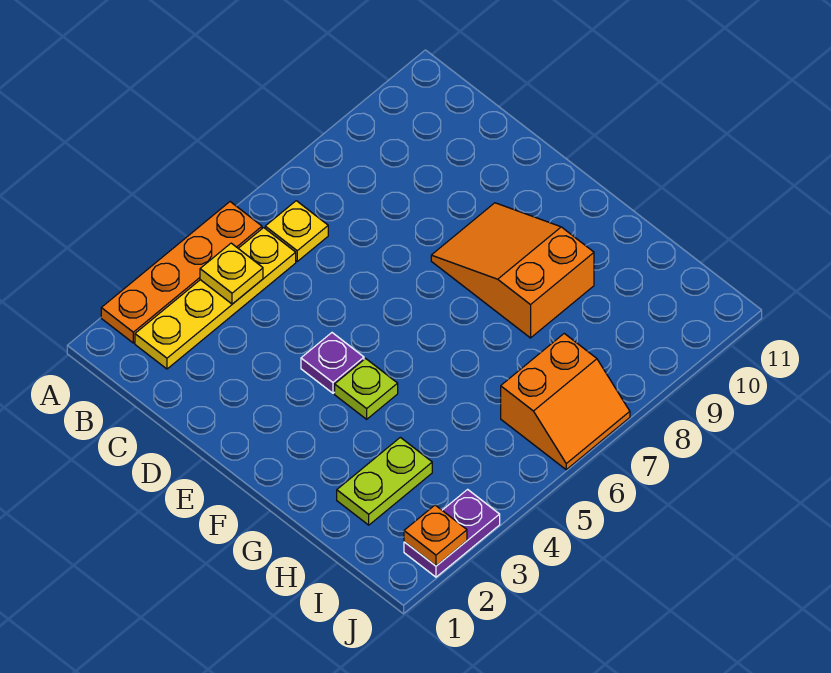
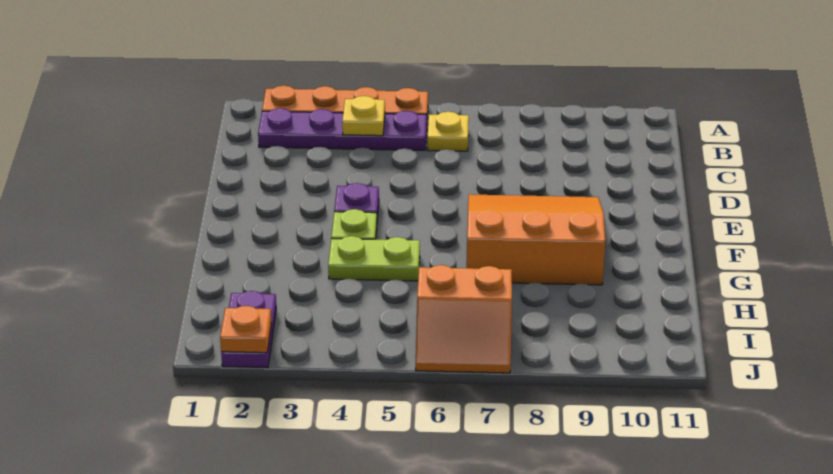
yellow plate B2:B5 level 1 -> purple plate B2:B5 level 1
orange slope E8:G9 level 1 top G -> orange slope E7:G9 level 1 top G
lime plate H2:H3 level 1 -> lime plate G4:G5 level 1
purple plate J2:J3 level 1 -> purple plate I2:J2 level 1

